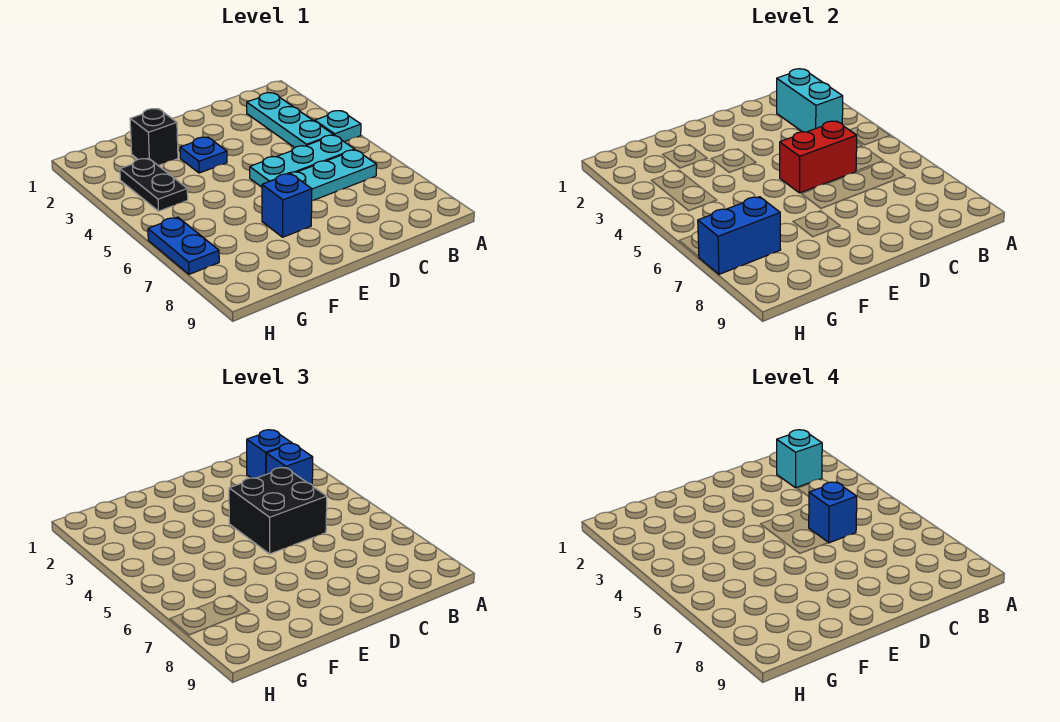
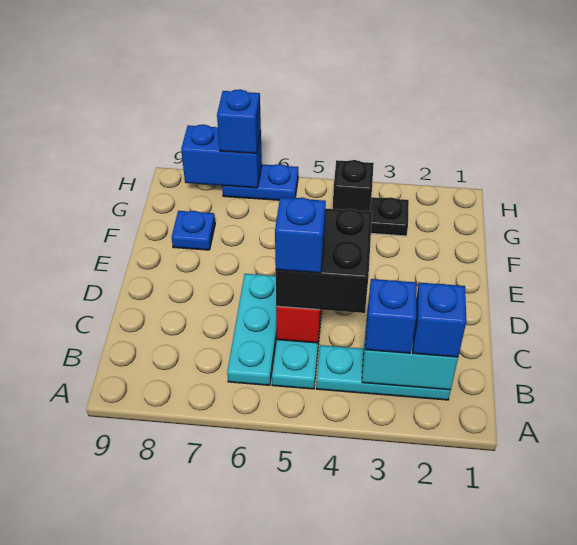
cyan plate A4 level 1 -> none
cyan brick B2 level 4 -> none
blue plate E3 level 1 -> blue plate F8 level 1
blue brick E7 level 1 -> blue brick H7 level 3
black brick F2 level 1 -> black brick G4 level 2
blue brick G7:H7 level 2 -> blue brick H7:H8 level 2

